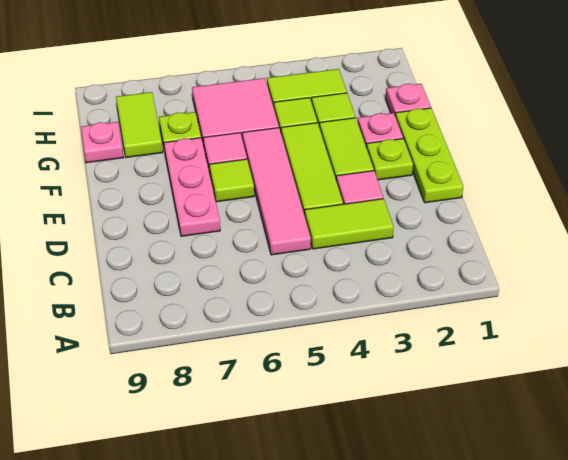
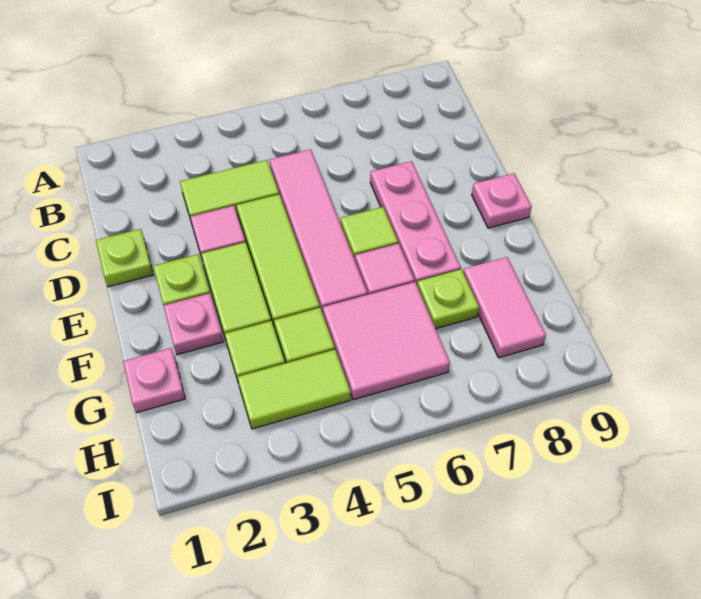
lime plate D1:F1 level 1 -> lime plate D1 level 1
lime tile G8:H8 level 1 -> pink tile G8:H8 level 1
pink plate G9 level 1 -> pink plate E9 level 1

